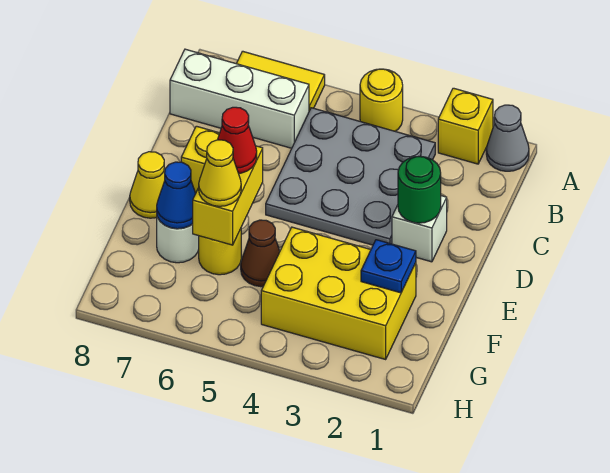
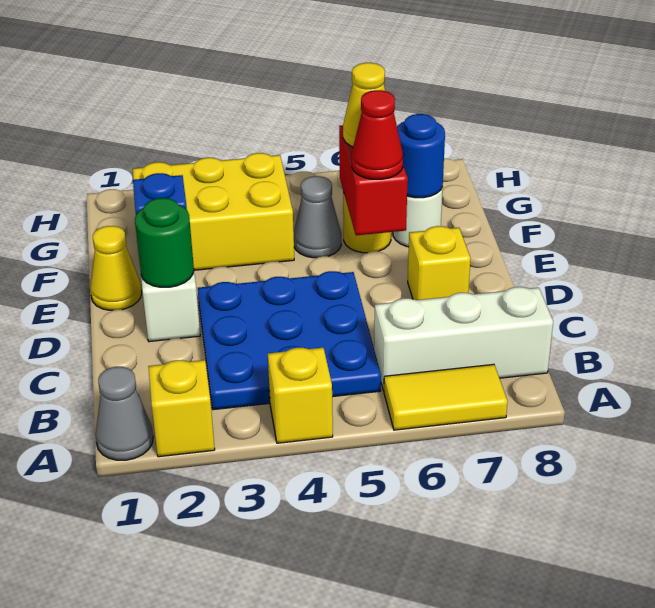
yellow round brick A4 level 1 -> yellow brick A4 level 1
grey plate B3:D5 level 1 -> blue plate B3:D5 level 1
yellow brick E6:F6 level 2 -> red brick E6:F6 level 2
yellow cone E8 level 1 -> yellow cone E1 level 1
brown cone F5 level 1 -> grey cone F5 level 1
blue cone F7 level 2 -> blue round brick F7 level 2

